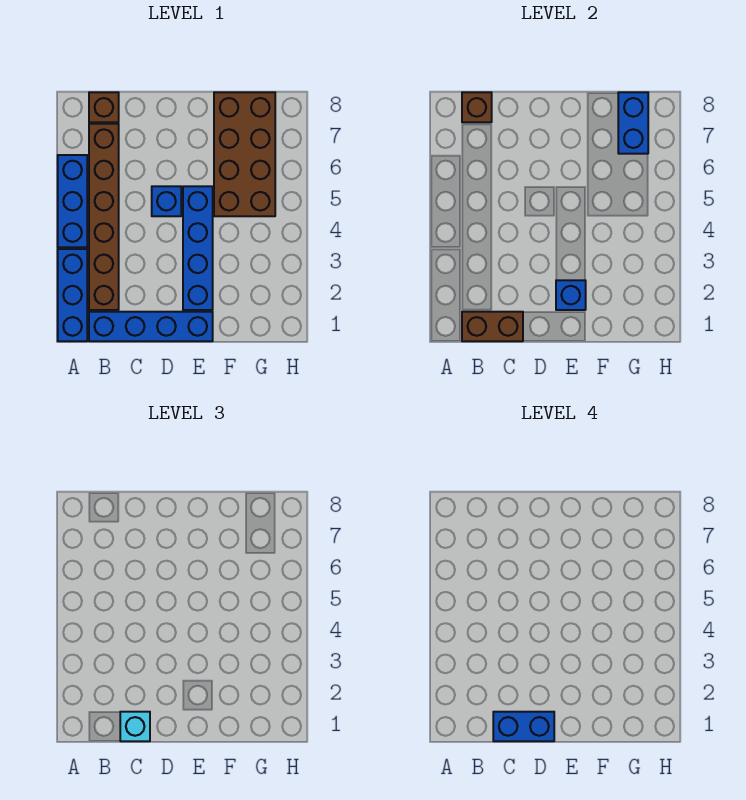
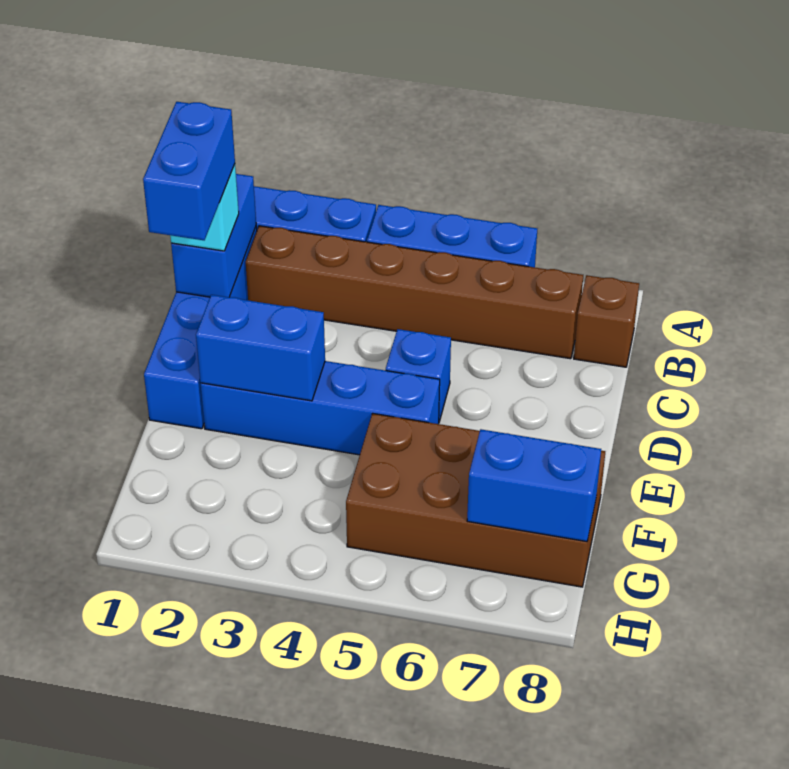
brown brick B1:C1 level 2 -> blue brick B1:C1 level 2
brown brick B8 level 2 -> none
blue brick E2 level 2 -> blue brick E2:E3 level 2

